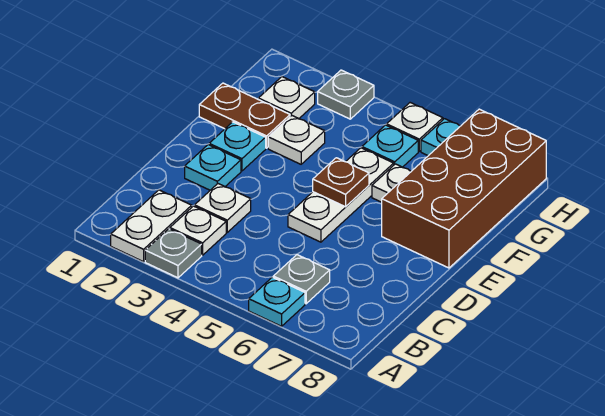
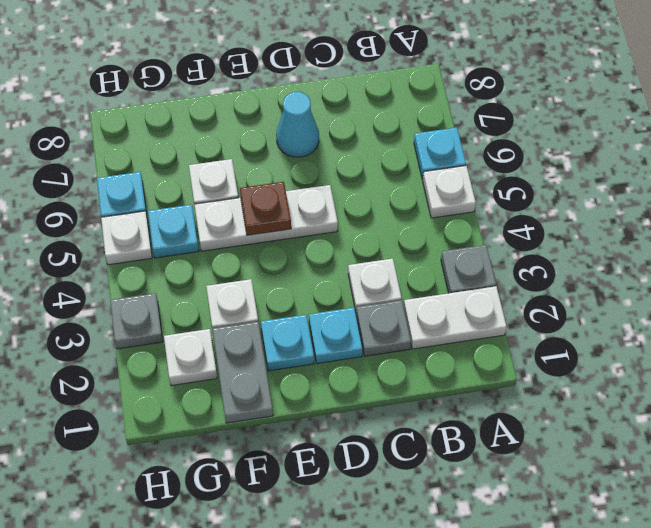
white plate B3 level 1 -> white plate A5 level 1
grey plate B6 level 1 -> grey plate C2 level 1
none -> cyan cone D7 level 1
brown brick E7:H8 level 1 -> none
brown plate F1:F2 level 1 -> grey plate F1:F2 level 1

